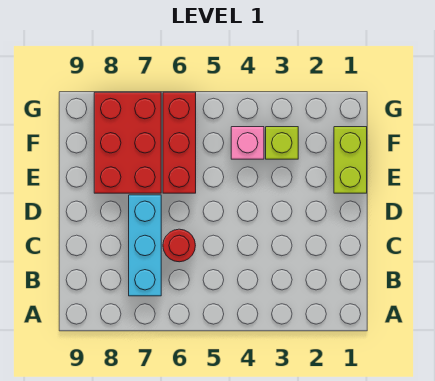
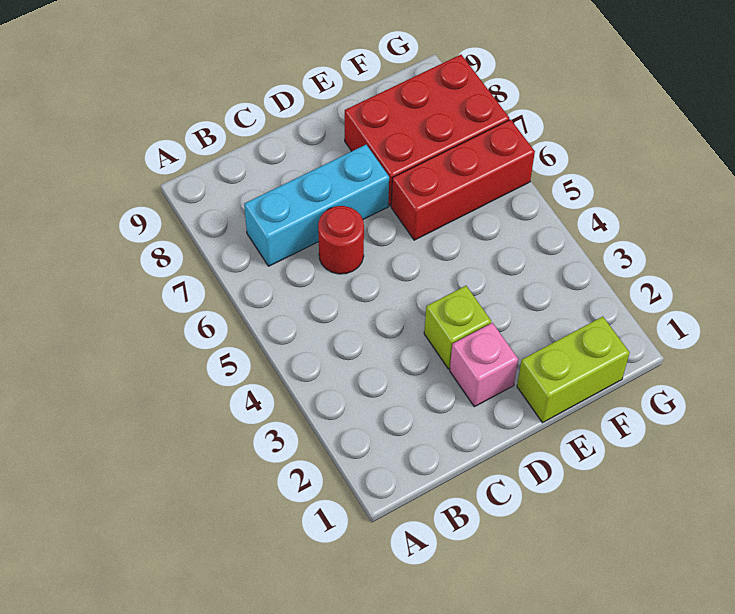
lime brick F3 level 1 -> lime brick D3 level 1
pink brick F4 level 1 -> pink brick D2 level 1

